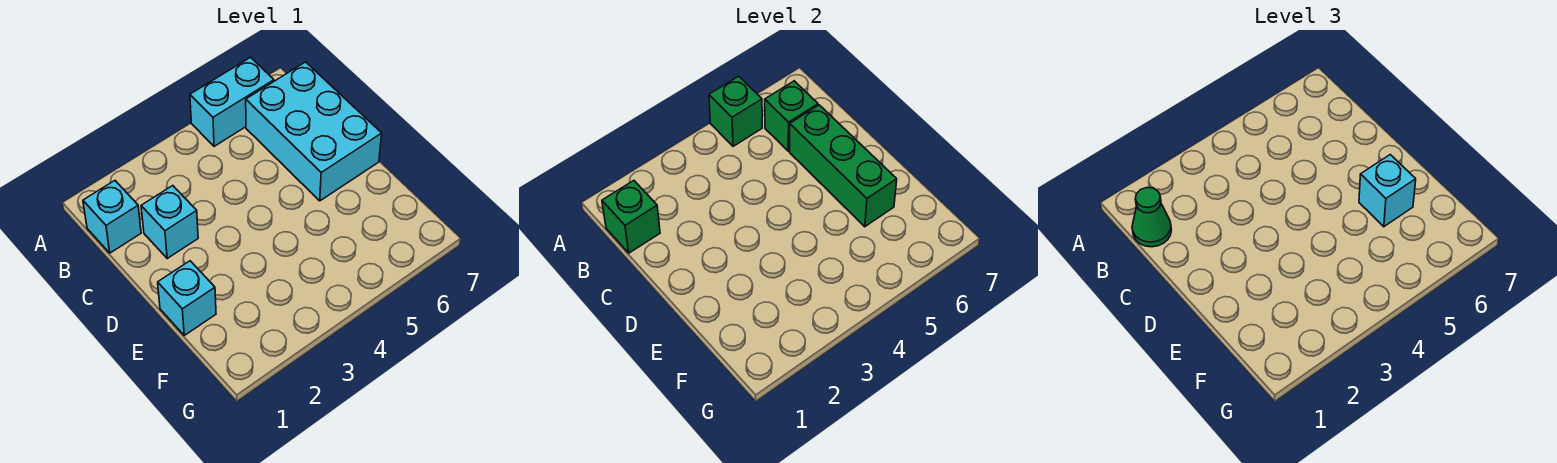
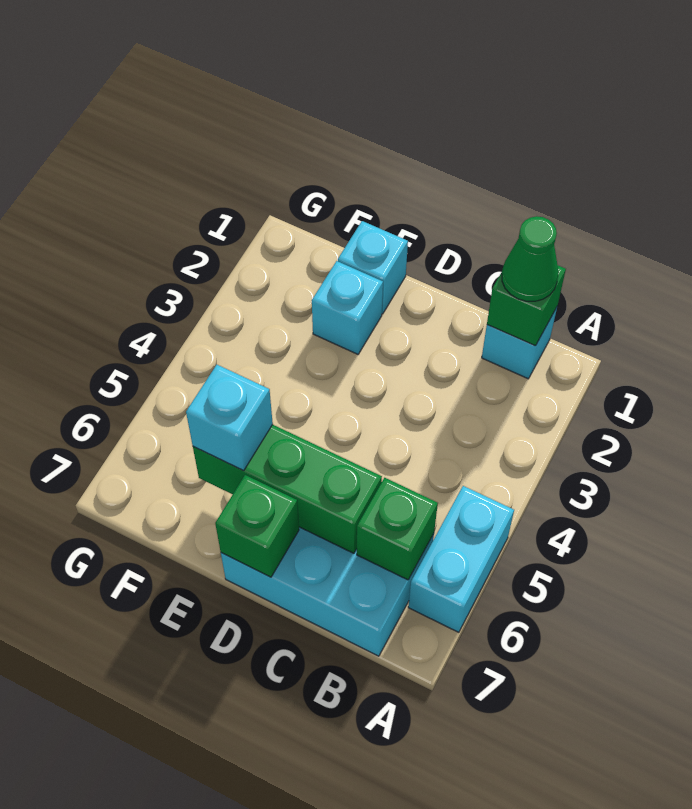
green brick A5 level 2 -> green brick D7 level 2
cyan brick C2 level 1 -> cyan brick E2 level 1

